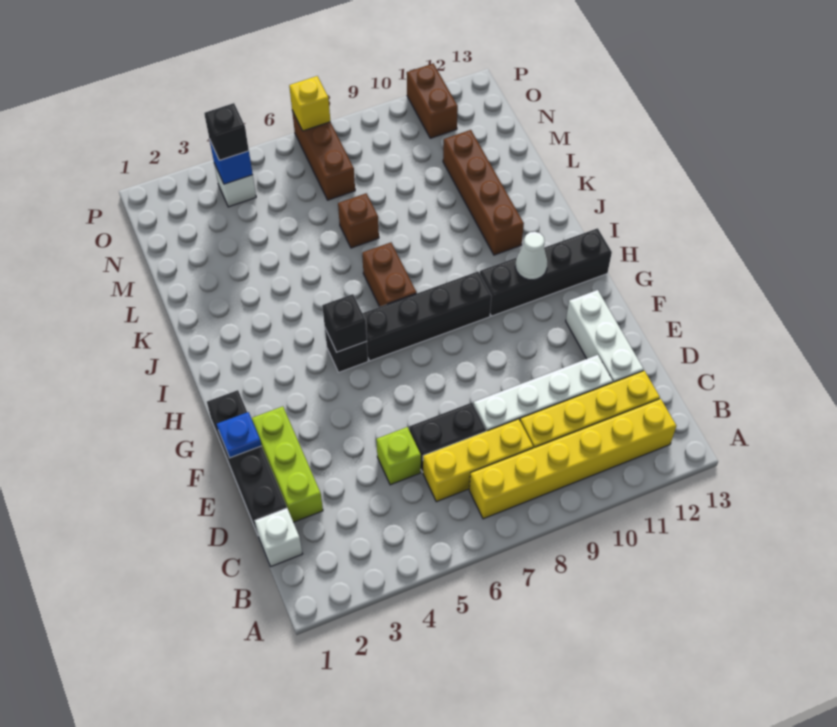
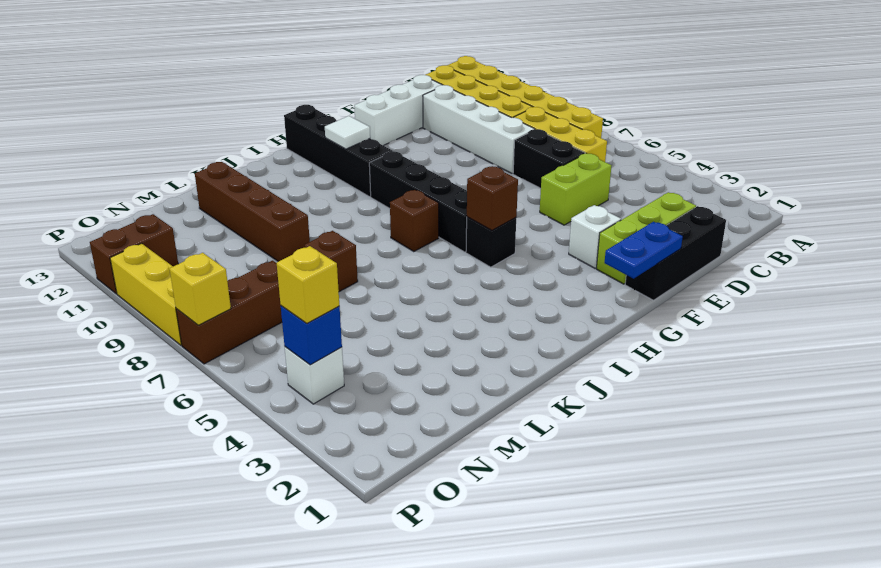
white brick C1 level 1 -> white brick F3 level 1
black brick D1:G1 level 1 -> black brick D1:F1 level 1
lime brick D5 level 1 -> lime brick D5:E5 level 1
blue plate F1 level 2 -> blue plate F1:G1 level 2
black brick H5 level 2 -> brown brick H5 level 2
white cone H11 level 2 -> white tile H11 level 2
brown brick I7:J7 level 1 -> brown brick I7 level 1
brown brick J11:M11 level 1 -> brown brick L9:L12 level 1
black brick O4 level 3 -> yellow brick O4 level 3
none -> yellow brick P8:P10 level 1

